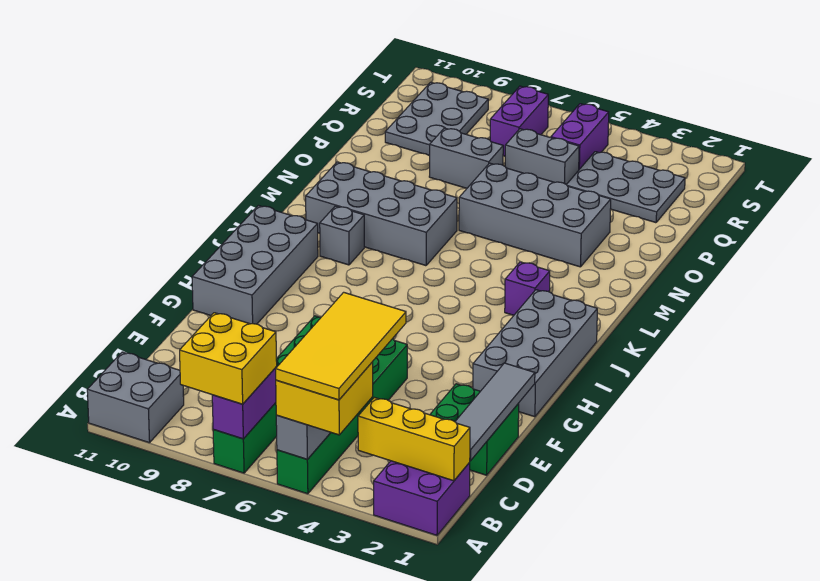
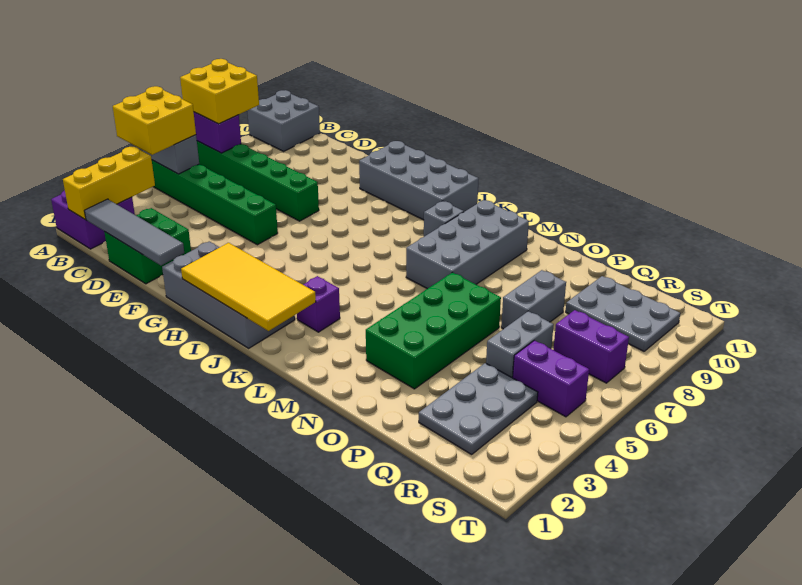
yellow tile A4:D5 level 4 -> yellow tile H1:K2 level 2
grey brick N3:O6 level 1 -> green brick N3:O6 level 1

